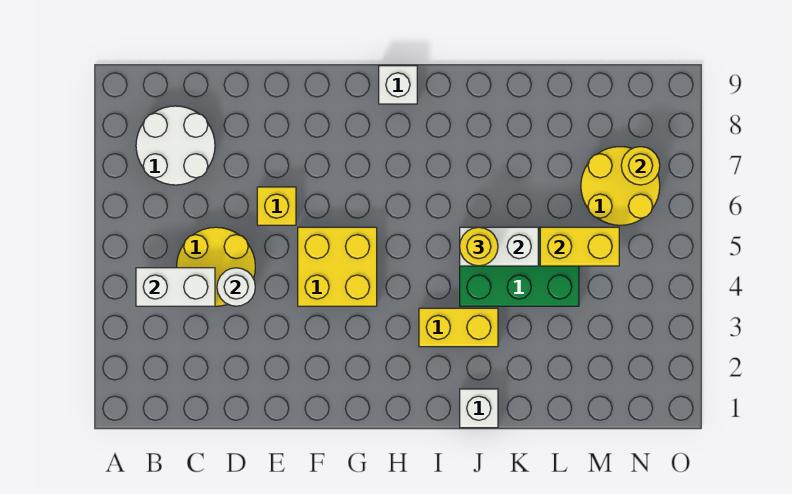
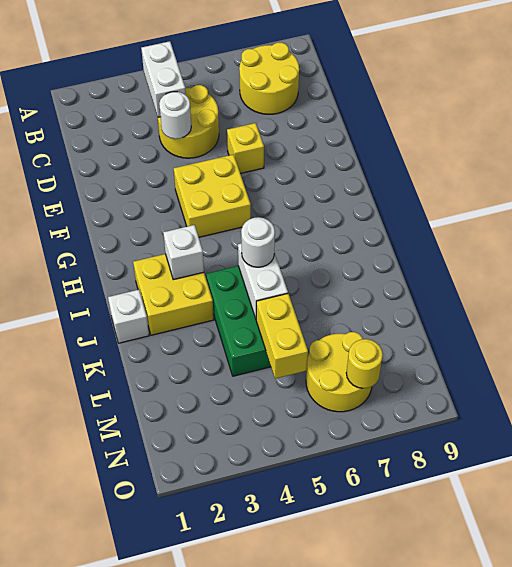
white round brick B7:C8 level 1 -> yellow round brick B7:C8 level 1
white brick H9 level 1 -> white brick I3 level 2
yellow brick I3:J3 level 1 -> yellow brick I2:J3 level 1
yellow round brick J5 level 3 -> white round brick J5 level 3

